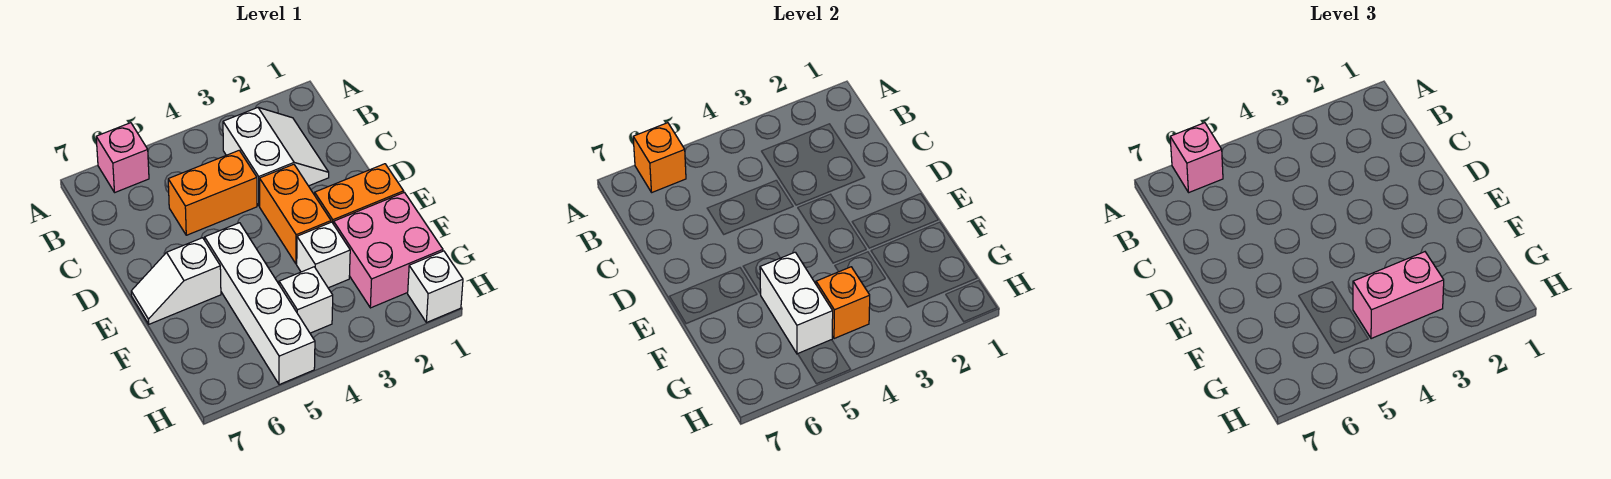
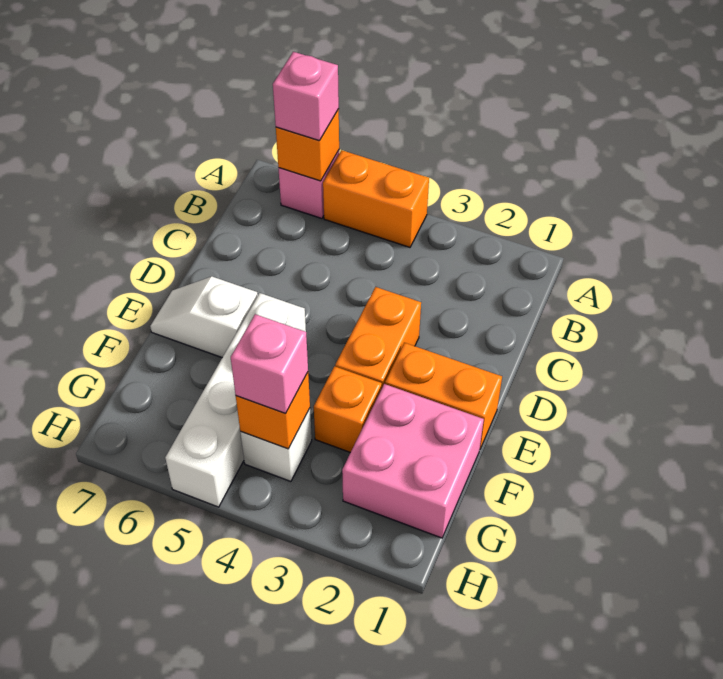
white slope B2:C3 level 1 top 3 -> none
orange brick C4:C5 level 1 -> orange brick A4:A5 level 1
white brick F3 level 1 -> orange brick F3 level 1
white brick F5:G5 level 2 -> none
pink brick G3:G4 level 3 -> pink brick G4 level 3
white brick H1 level 1 -> none

